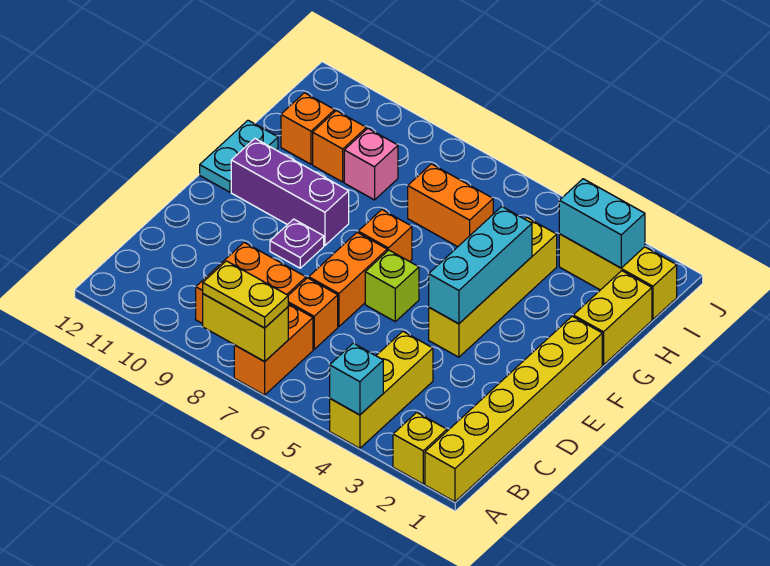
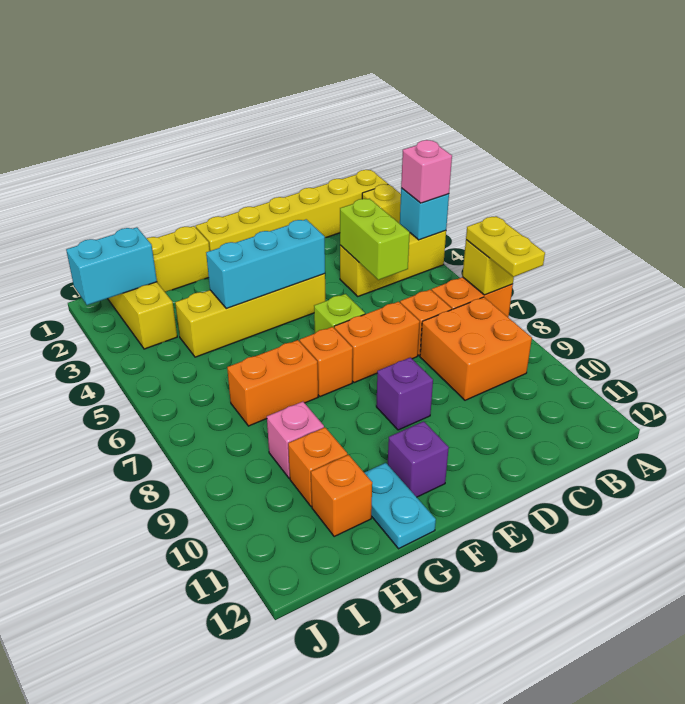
none -> pink brick A4 level 3
yellow brick A7:A8 level 2 -> yellow brick A7 level 2
none -> lime brick C4:C5 level 2
purple plate E9 level 1 -> purple brick E9 level 1
purple brick F9:F11 level 1 -> purple brick F11 level 1
cyan plate F12:G12 level 1 -> cyan plate G11:G12 level 1
orange brick H6:H7 level 1 -> orange brick G7:H7 level 1
cyan brick I2:I3 level 2 -> cyan brick I2:J2 level 2

